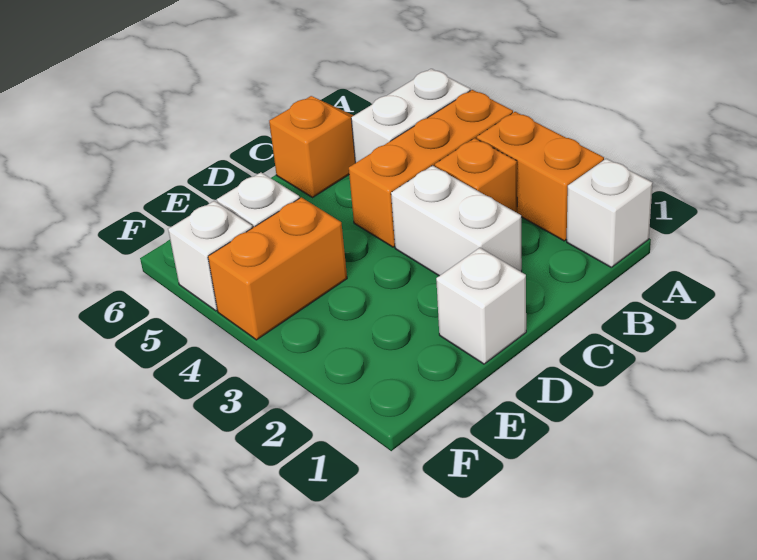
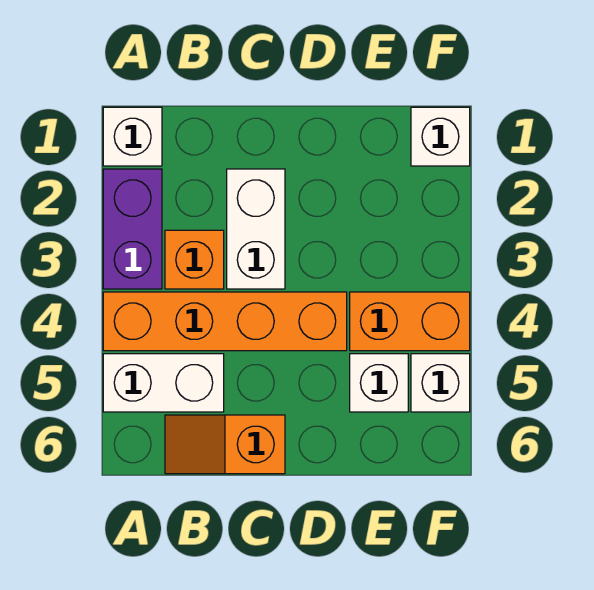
orange brick A2:A3 level 1 -> purple brick A2:A3 level 1
orange brick A4:C4 level 1 -> orange brick A4:D4 level 1
white brick D1 level 1 -> white brick F1 level 1

